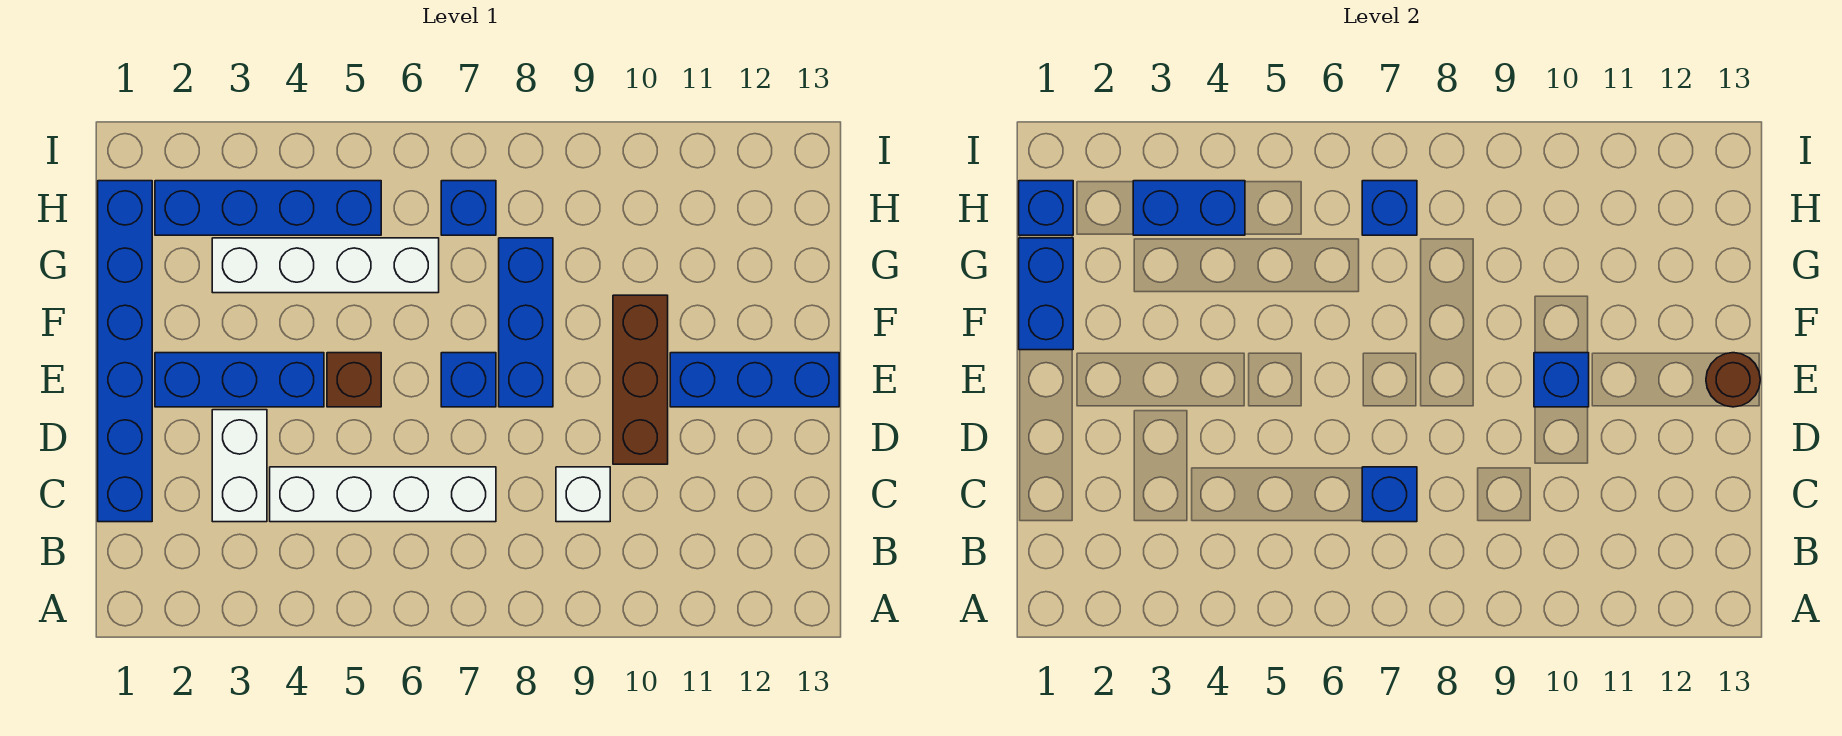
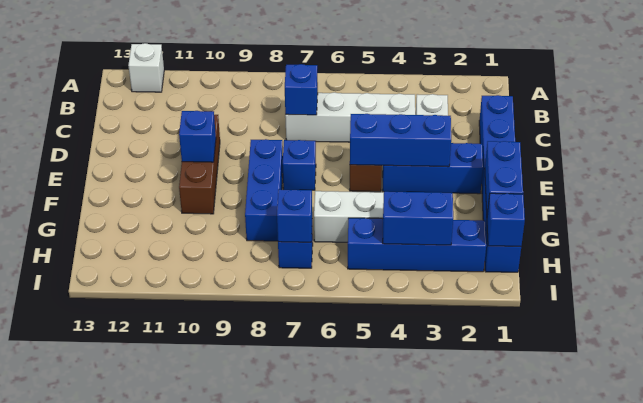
white brick C9 level 1 -> white brick A12 level 1
blue brick E11:E13 level 1 -> blue brick E3:E5 level 2
brown round brick E13 level 2 -> none

